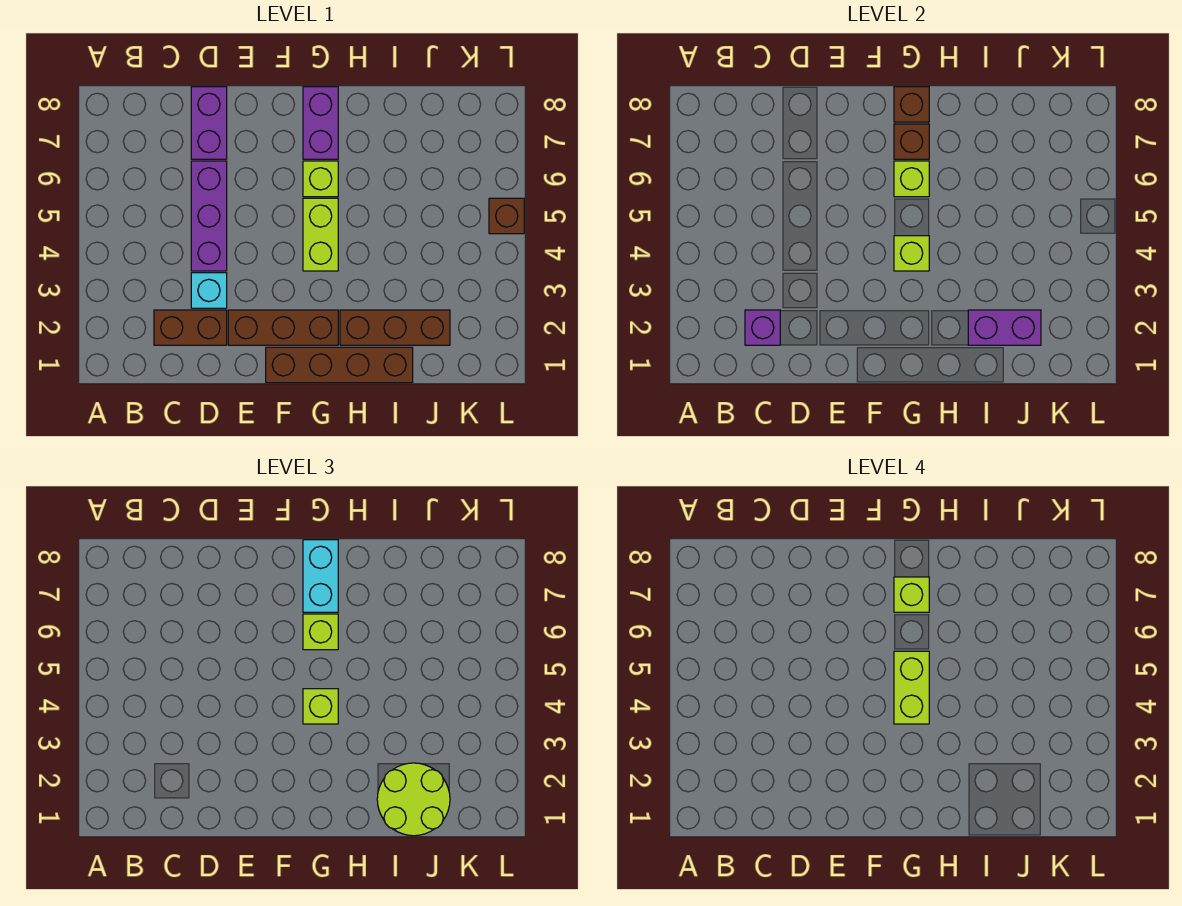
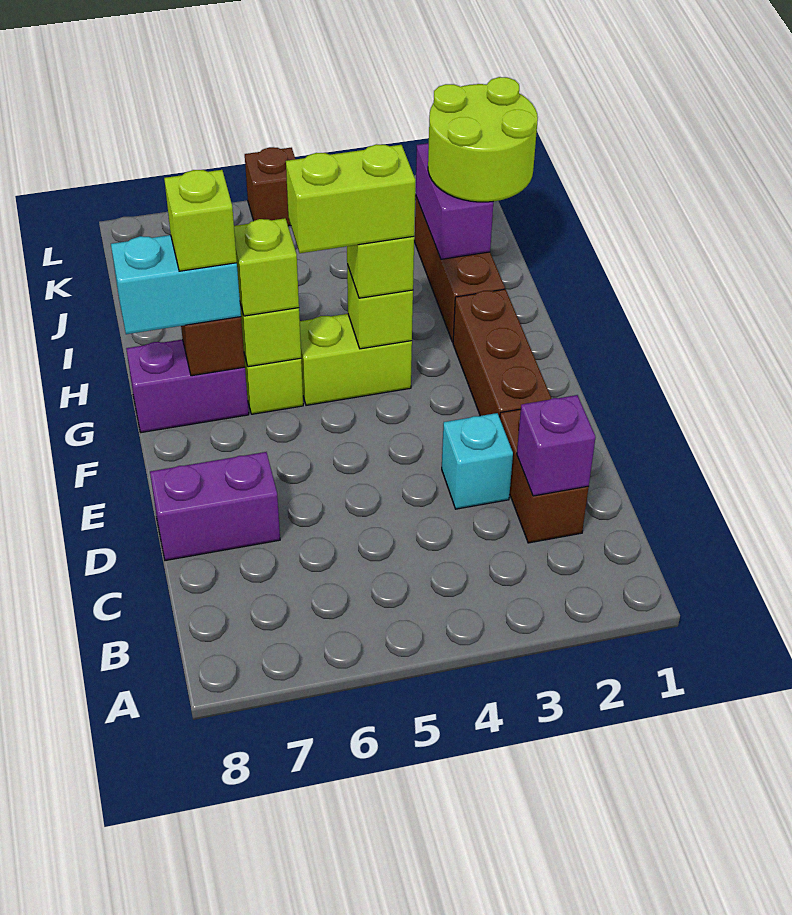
purple brick D4:D6 level 1 -> none
brown brick F1:I1 level 1 -> none
brown brick G8 level 2 -> none

